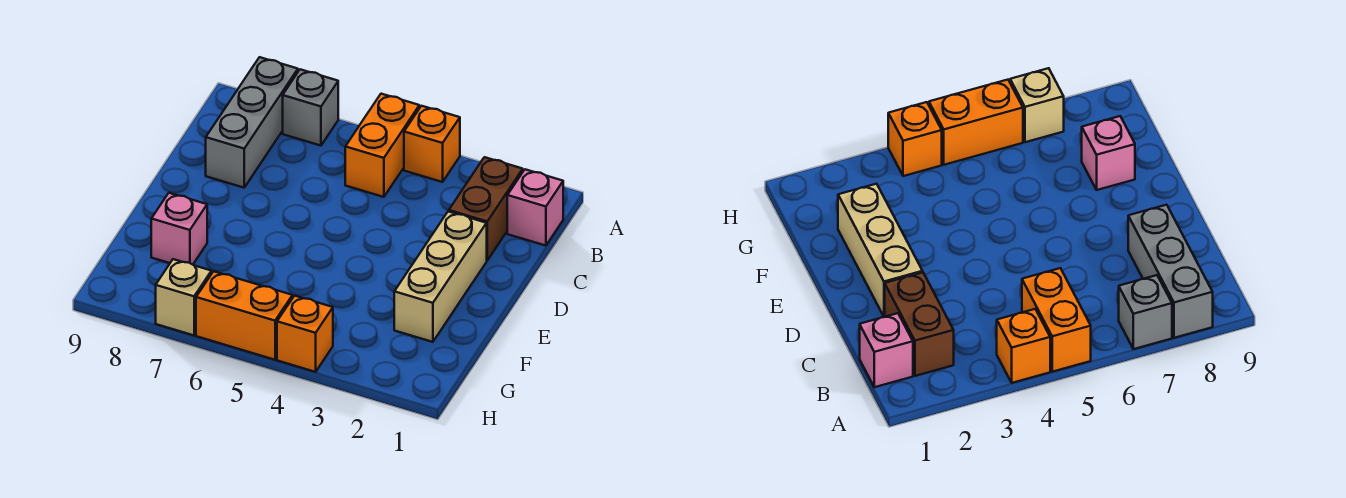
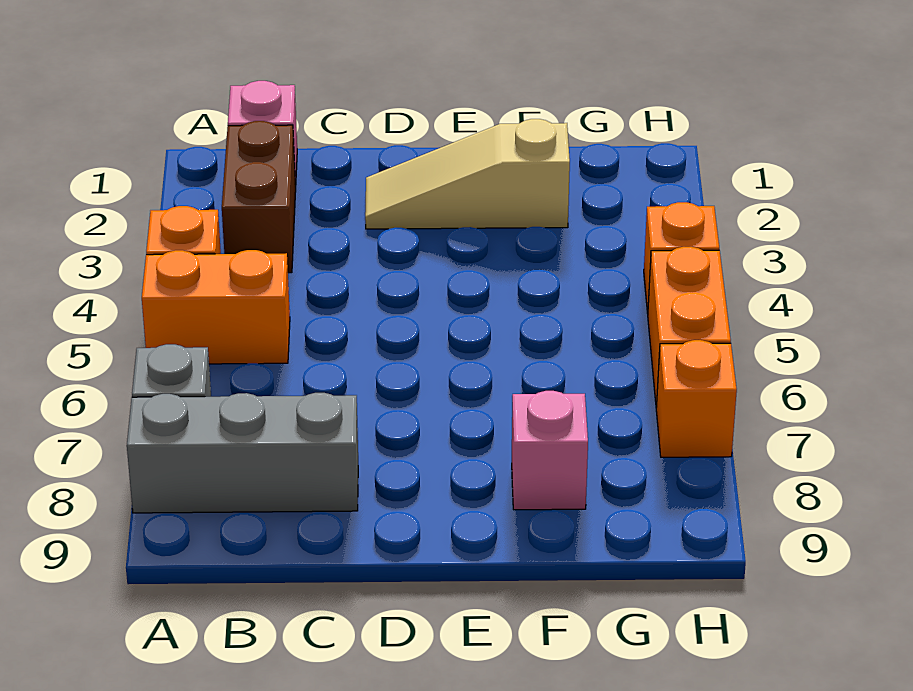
brown brick B2:C2 level 1 -> brown brick B2:B3 level 1
tan brick D2:F2 level 1 -> tan slope D2:F2 level 1 top F
tan brick H7 level 1 -> orange brick H7 level 1

